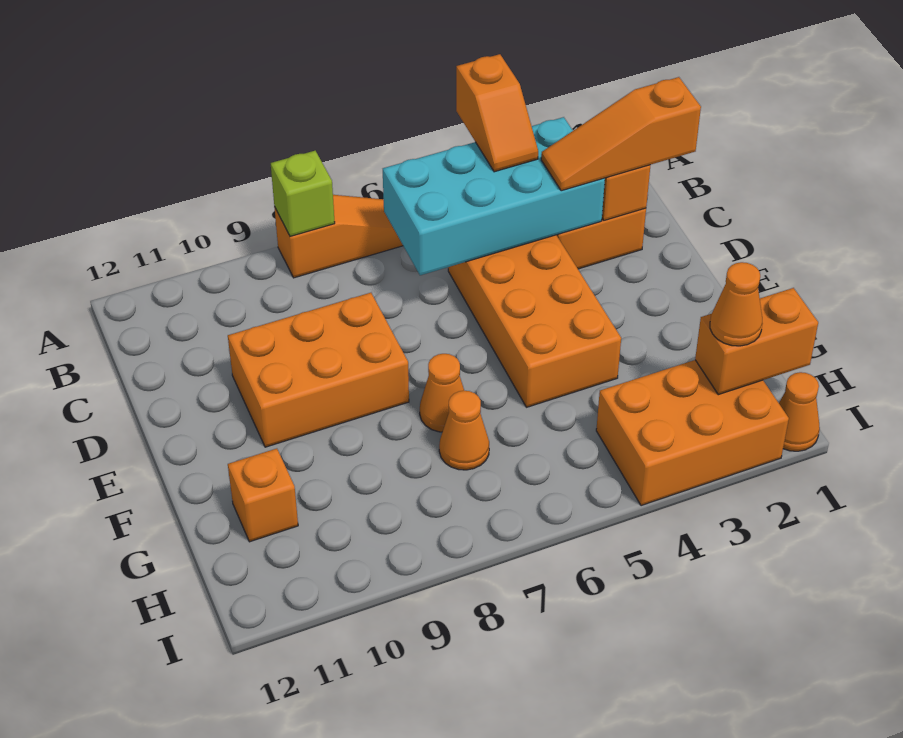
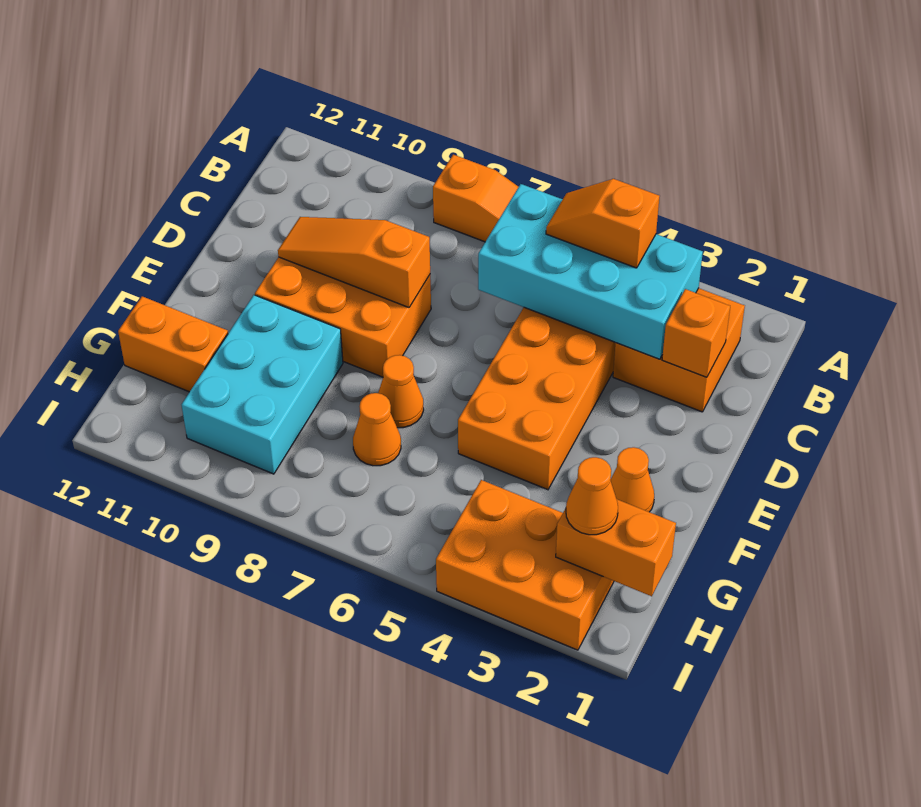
orange slope A4:B4 level 3 top A -> orange slope B4:B5 level 3 top 4
lime brick A8 level 2 -> none
orange slope C1:C3 level 3 top 1 -> orange slope D8:D10 level 2 top 8
none -> cyan brick F9:H10 level 1
orange brick G11 level 1 -> orange brick G11:G12 level 1
orange cone I1 level 1 -> orange cone F2 level 1

